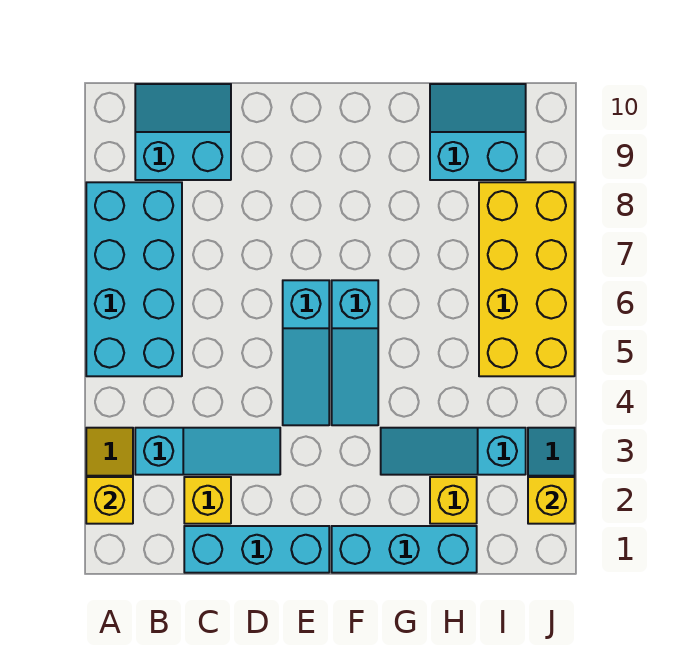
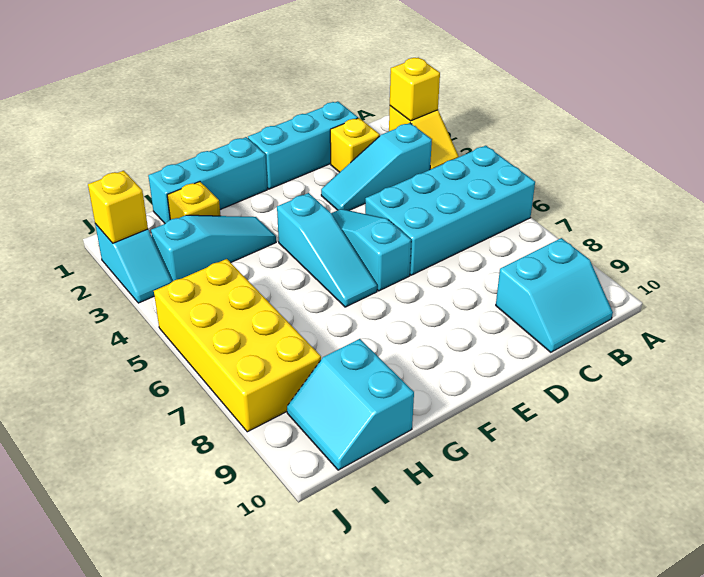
cyan brick A5:B8 level 1 -> cyan brick A5:D6 level 1
cyan slope F4:F6 level 1 top 6 -> cyan slope F4:F6 level 1 top 4
cyan slope H9:I10 level 1 top 9 -> cyan slope H9:I10 level 1 top H

